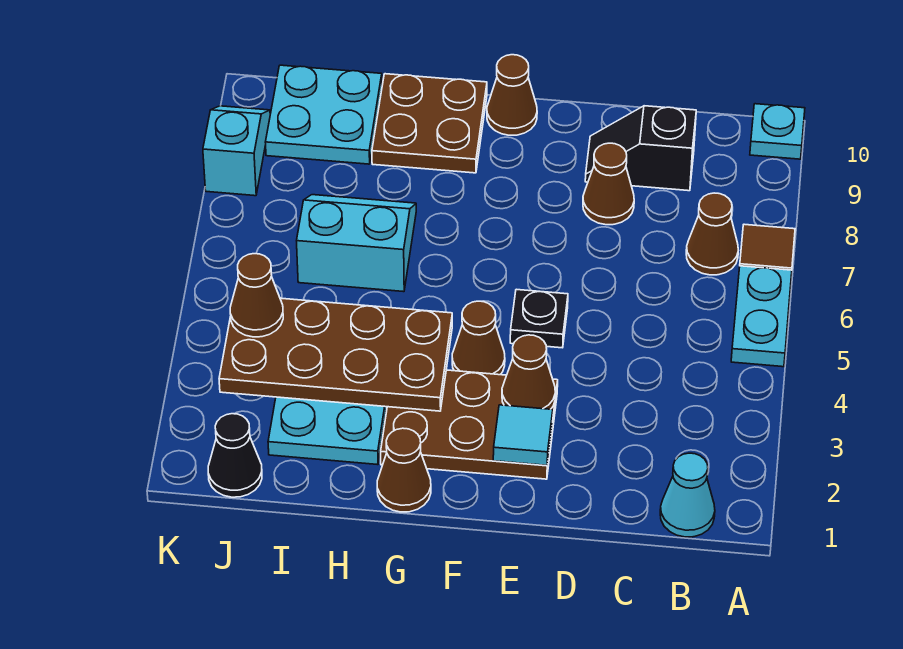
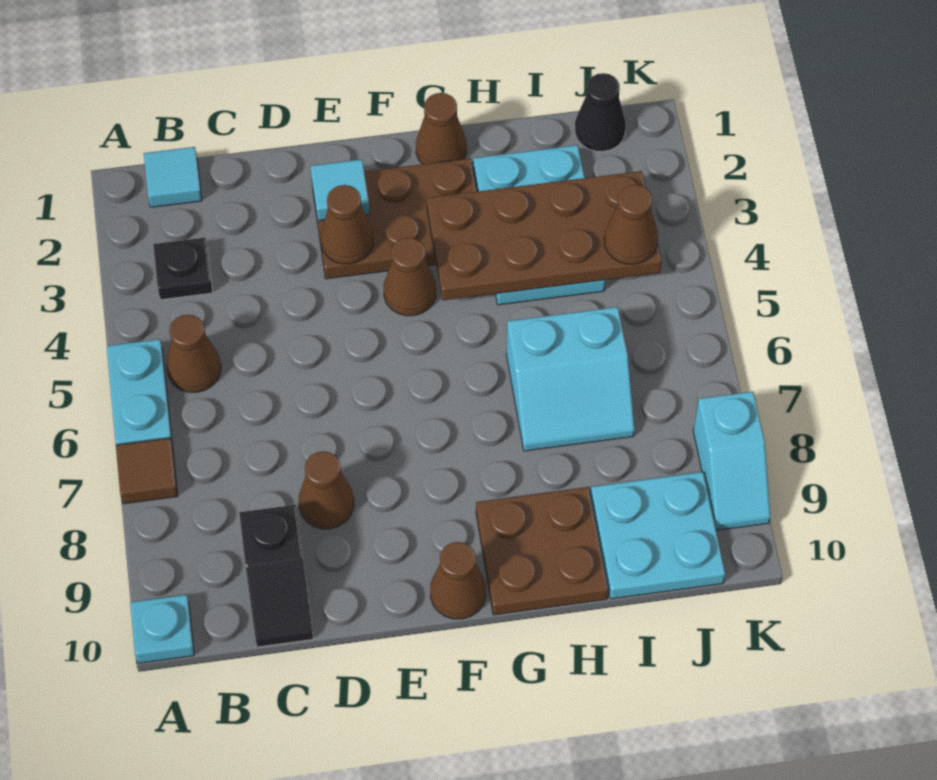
cyan cone B1 level 1 -> cyan tile B1 level 1
brown cone B7 level 1 -> brown cone B5 level 1
black slope C9:D9 level 1 top C -> black slope C9:C10 level 1 top 9
black plate E5 level 1 -> black plate B3 level 1

